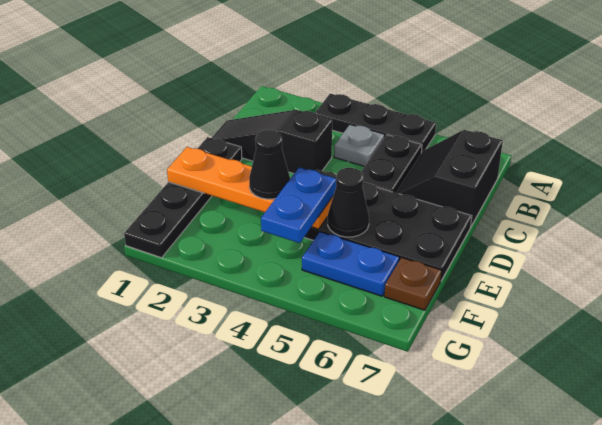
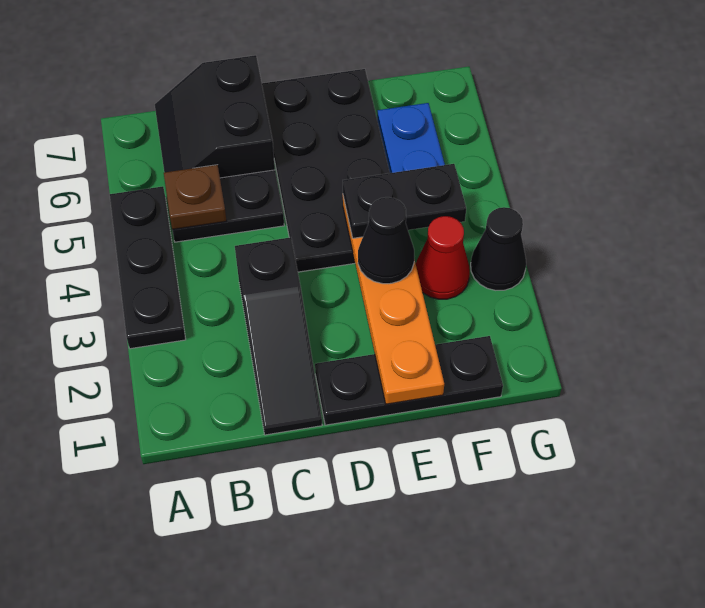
grey plate B4 level 1 -> none
black slope B6:C7 level 1 top 7 -> black slope B6:C7 level 1 top C
black plate D1:G1 level 1 -> black plate D1:F1 level 1
blue plate E4:F4 level 3 -> black plate E4:F4 level 3
black cone E5 level 2 -> black cone G3 level 1
none -> red cone F3 level 1
brown plate F7 level 1 -> brown plate B5 level 2

